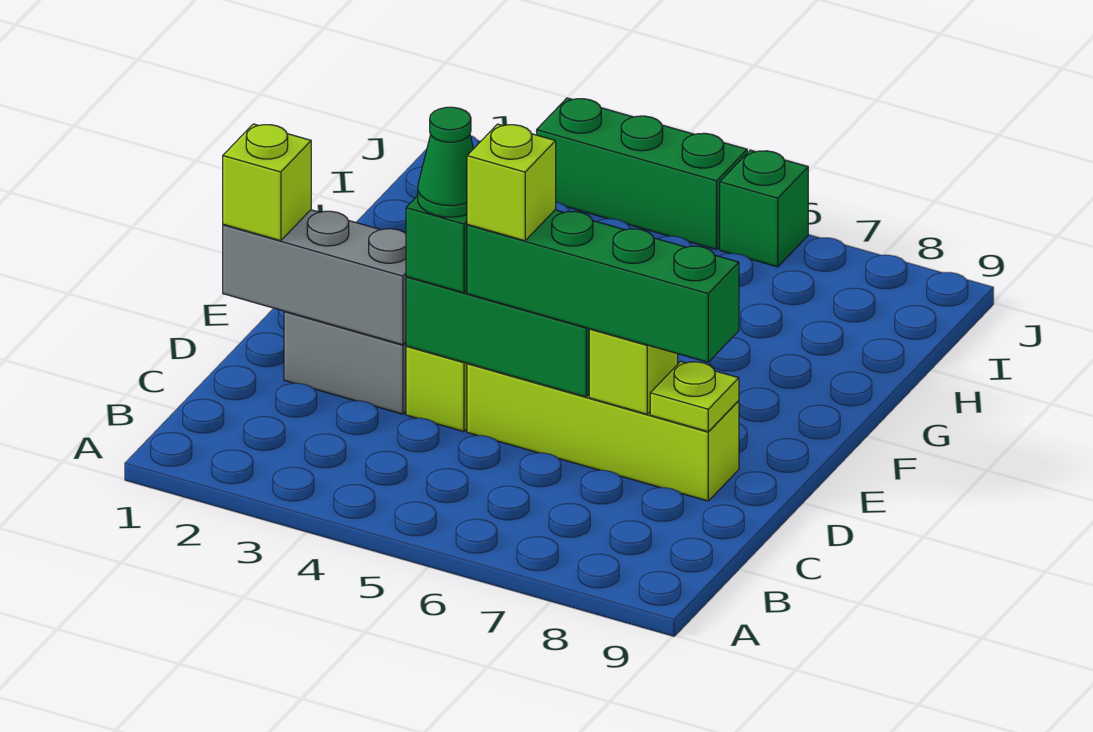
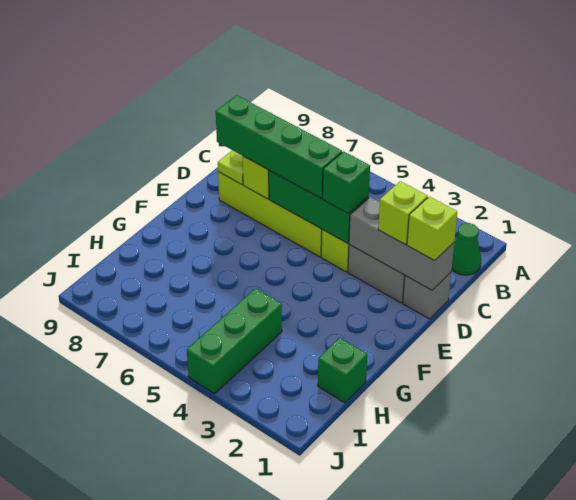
none -> grey brick D1 level 1
green cone D4 level 4 -> green cone B1 level 1
lime brick D5 level 4 -> lime brick D2 level 3
green brick J3:J5 level 1 -> green brick H4:J4 level 1
green brick J6 level 1 -> green brick H1 level 1

